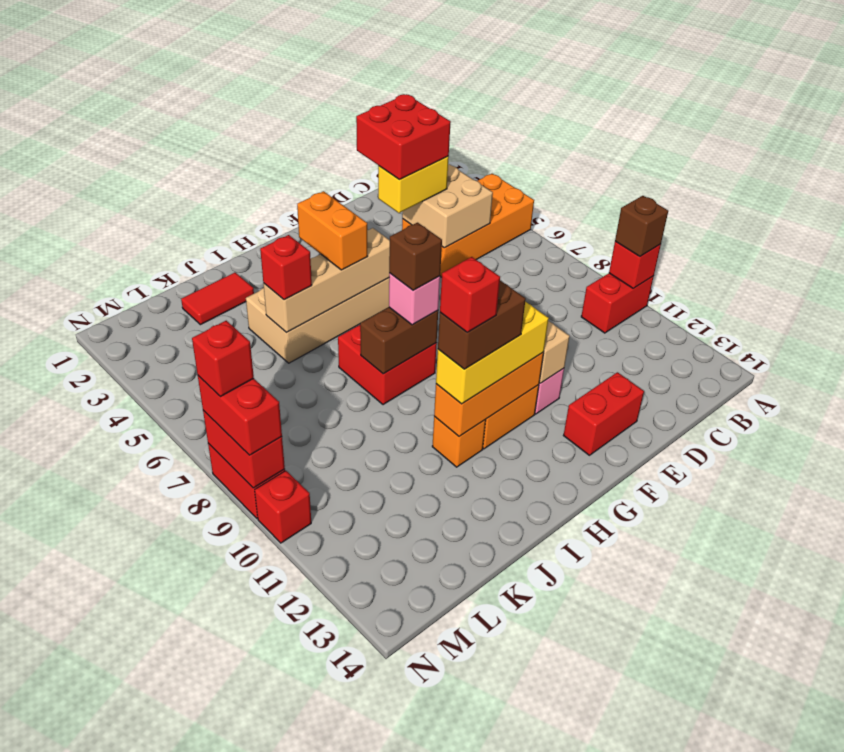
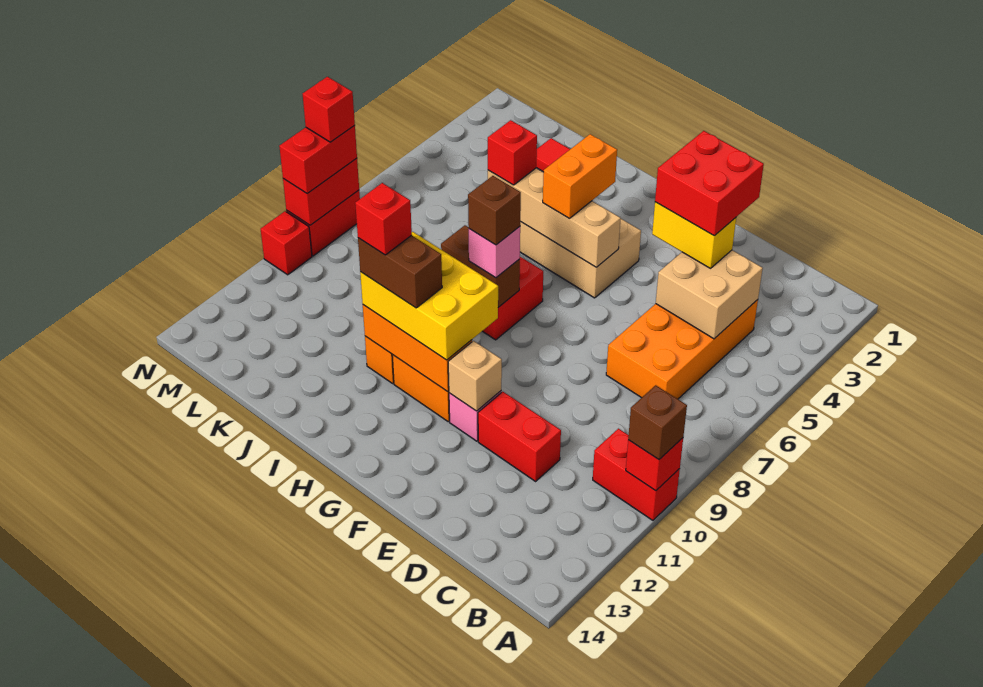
orange brick A4:D5 level 1 -> orange brick C4:D7 level 1
red brick E13:F13 level 1 -> red brick D11:E11 level 1
yellow brick G11:I11 level 3 -> yellow brick G10:I11 level 3

